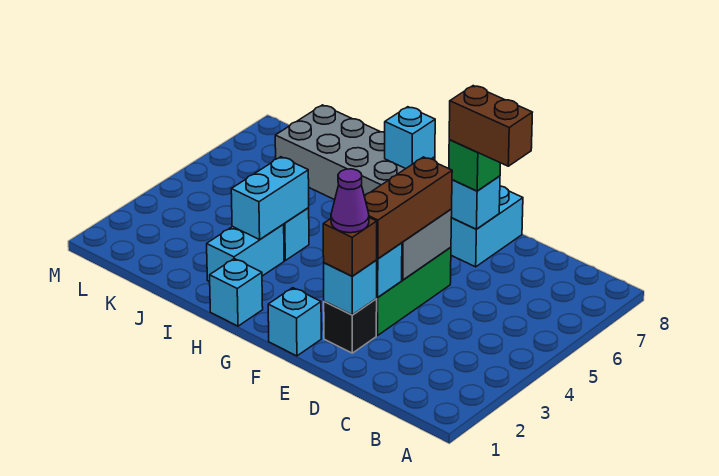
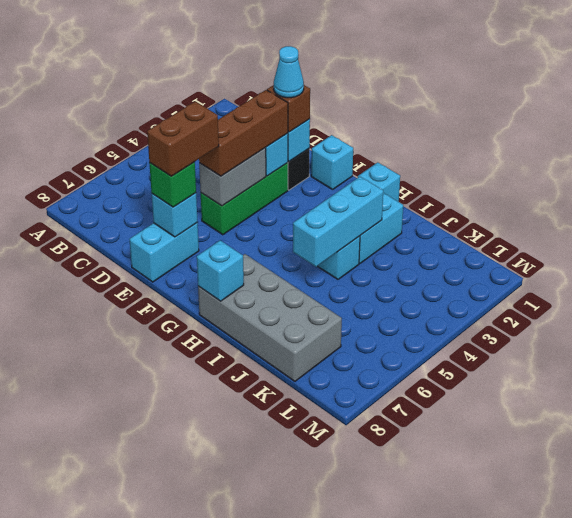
brown brick D7:E7 level 4 -> brown brick E6:E7 level 4
purple cone E2 level 4 -> cyan cone E2 level 4
cyan brick I3:I4 level 2 -> cyan brick I3:I5 level 2

